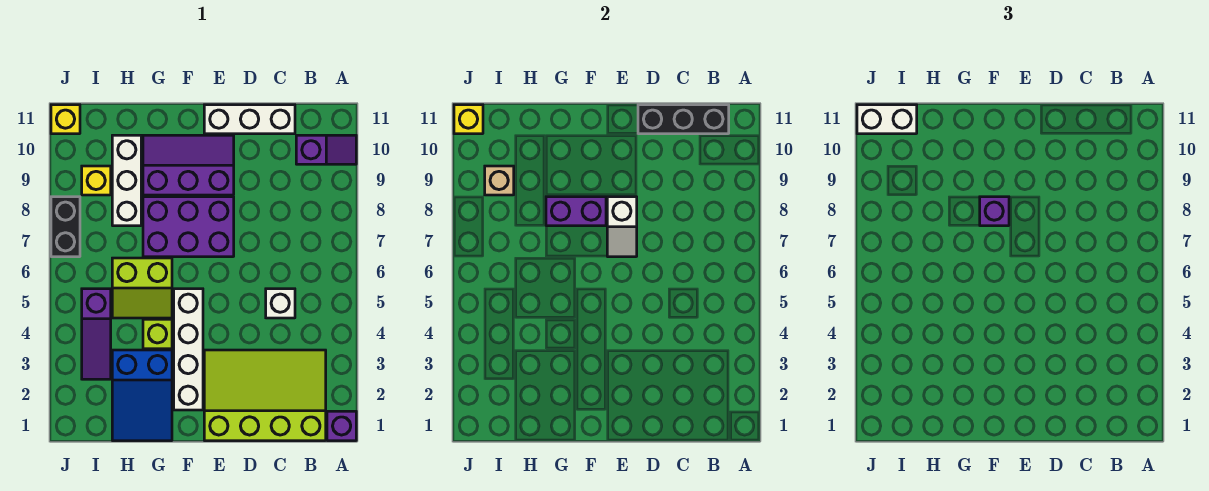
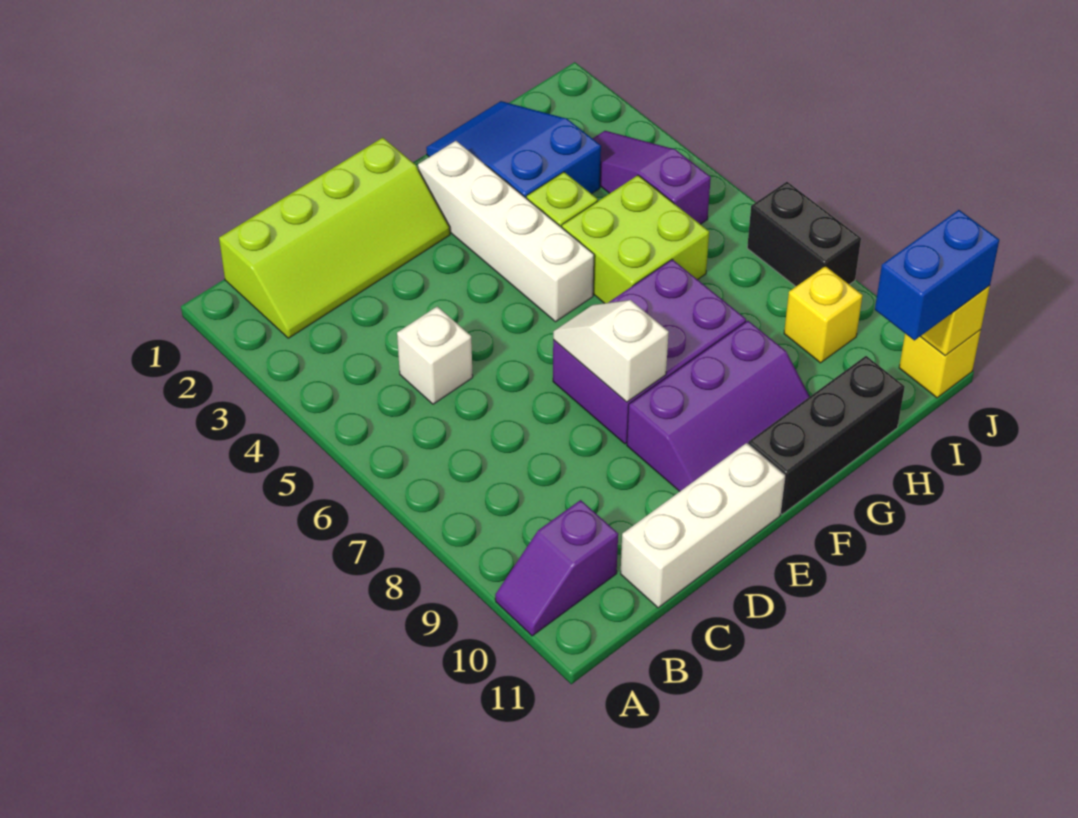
purple brick A1 level 1 -> none
lime slope B1:E3 level 1 top 1 -> lime slope B1:E2 level 1 top 1
black brick B11:D11 level 2 -> black brick F11:H11 level 1
purple brick F8:G8 level 2 -> none
purple brick F8 level 3 -> none
lime slope G5:H6 level 1 top 6 -> lime brick G5:H6 level 1
white brick H8:H10 level 1 -> none
tan brick I9 level 2 -> none
white brick I11:J11 level 3 -> blue brick I11:J11 level 3

